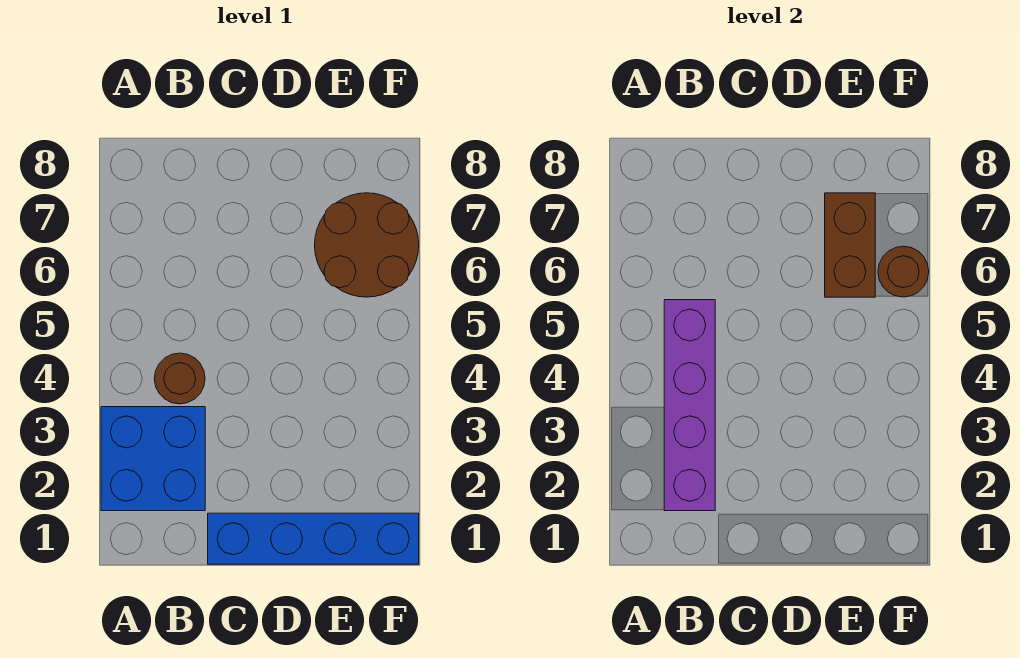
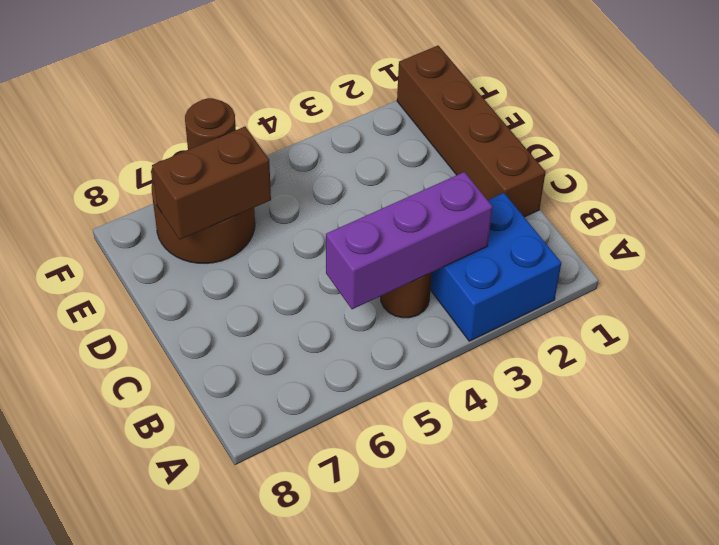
purple brick B2:B5 level 2 -> purple brick B3:B5 level 2
blue brick C1:F1 level 1 -> brown brick C1:F1 level 1

